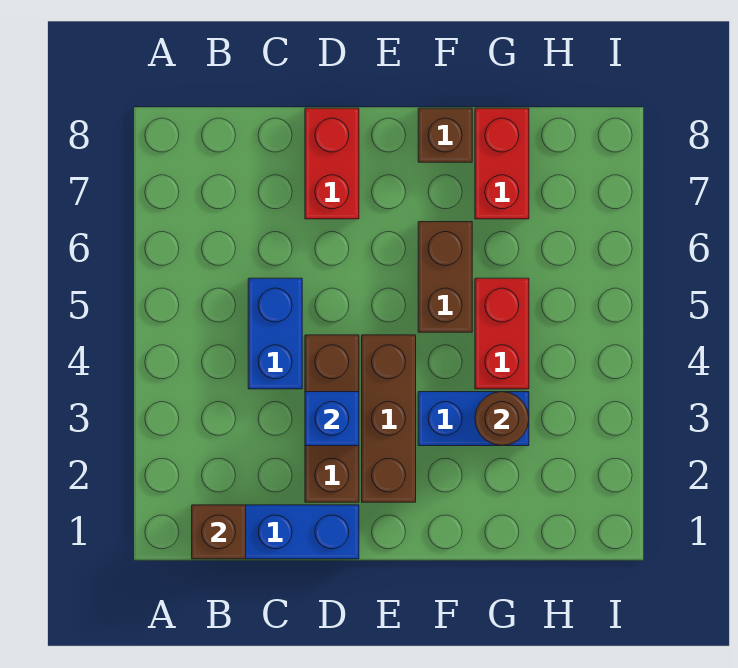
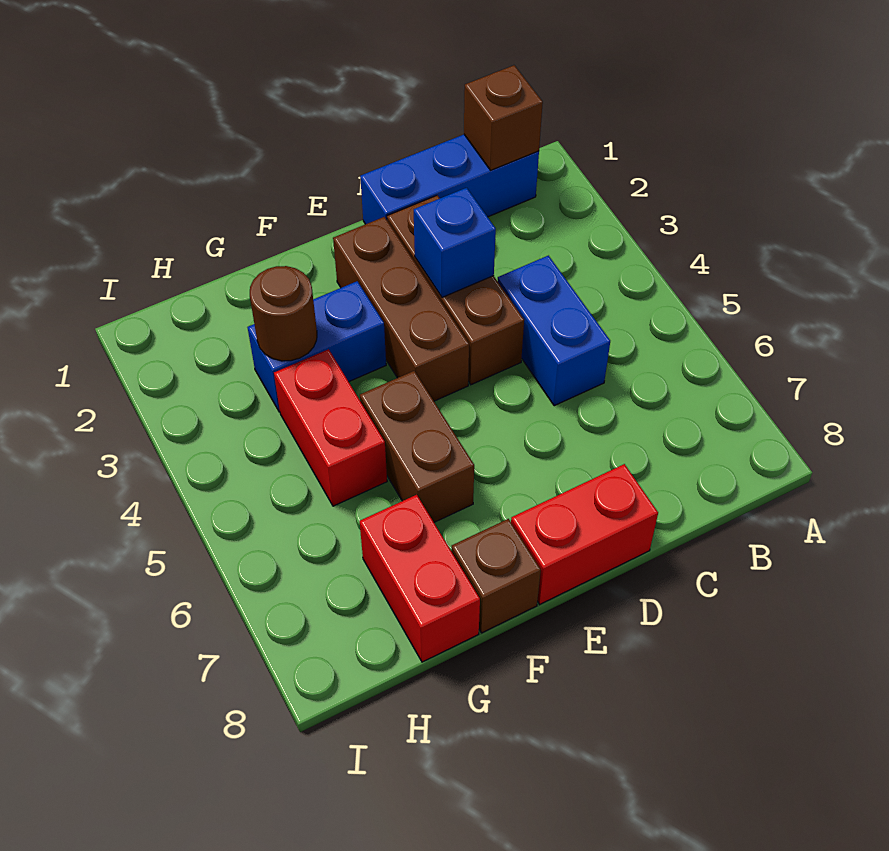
red brick D7:D8 level 1 -> red brick D8:E8 level 1

